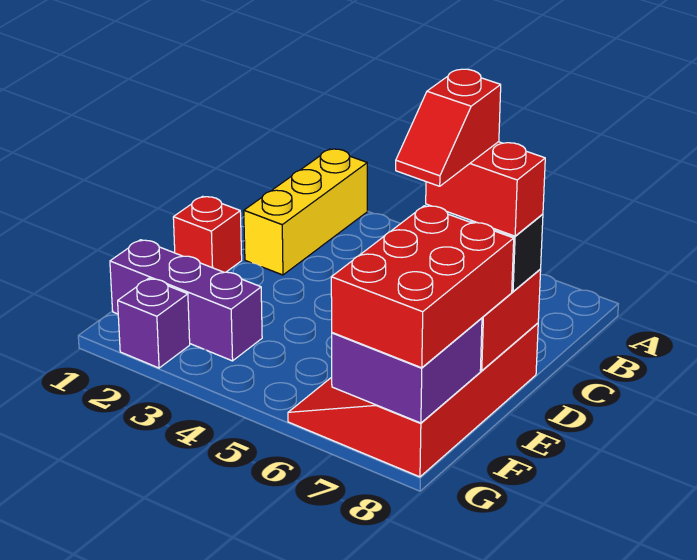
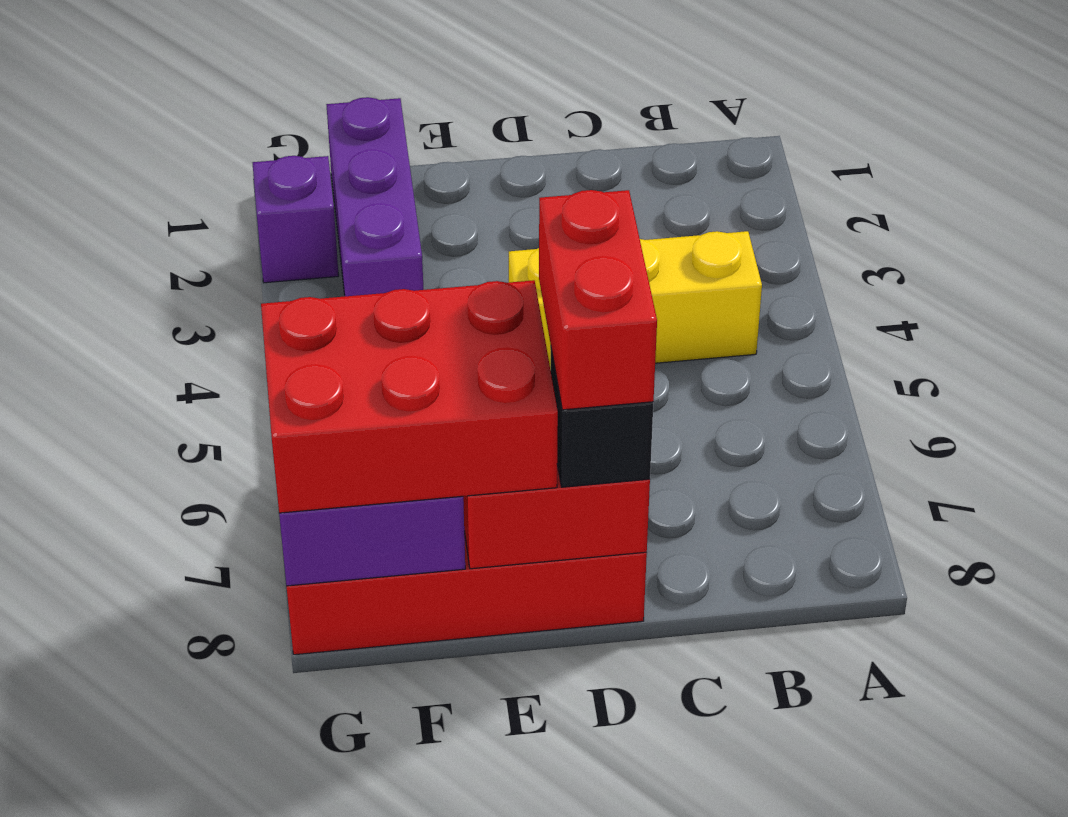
yellow brick A2:C2 level 1 -> yellow brick B4:D4 level 1
red brick D1 level 1 -> none
red slope D7:E7 level 5 top D -> none

